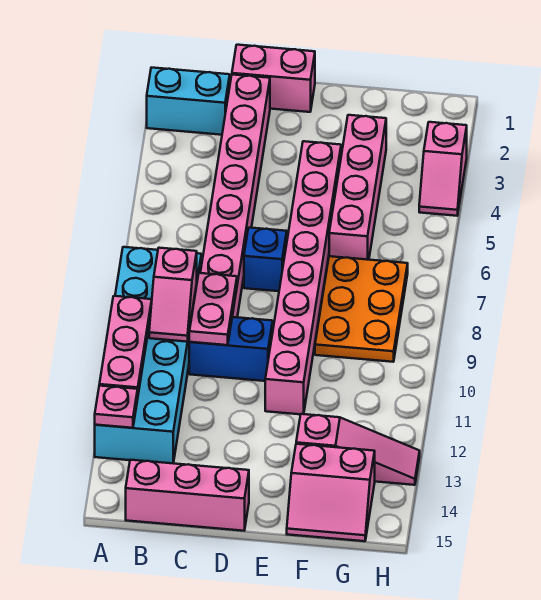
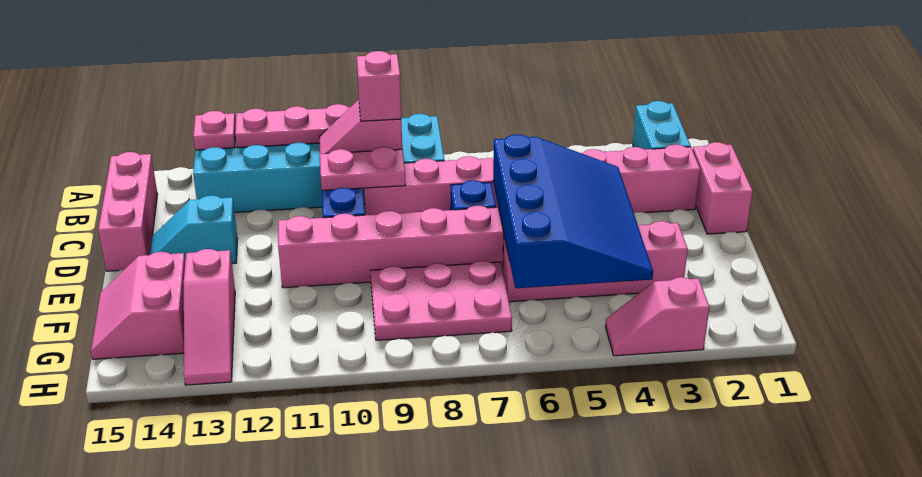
none -> pink brick B9 level 3
none -> blue slope D4:G6 level 2 top 6
none -> cyan slope D13:D14 level 1 top 13
orange plate F7:G9 level 1 -> pink plate F7:G9 level 1

